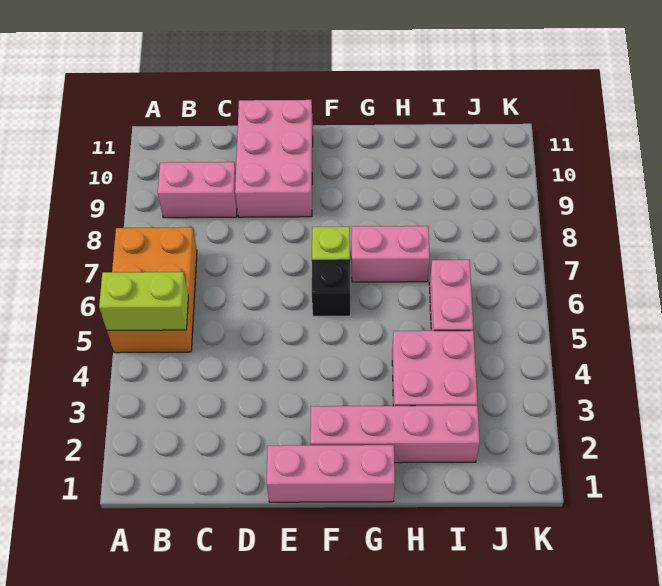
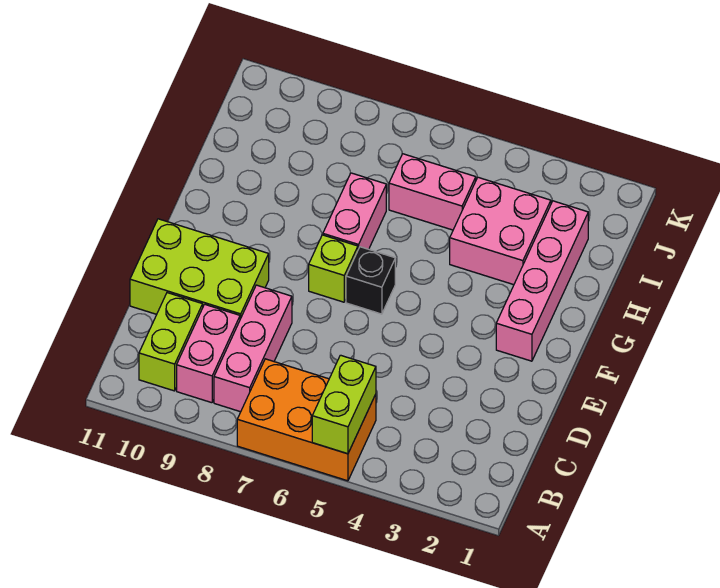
none -> lime brick B10:C10 level 1
pink brick D9:E11 level 1 -> lime brick D9:E11 level 1
pink brick E1:G1 level 1 -> pink brick B8:D8 level 1

